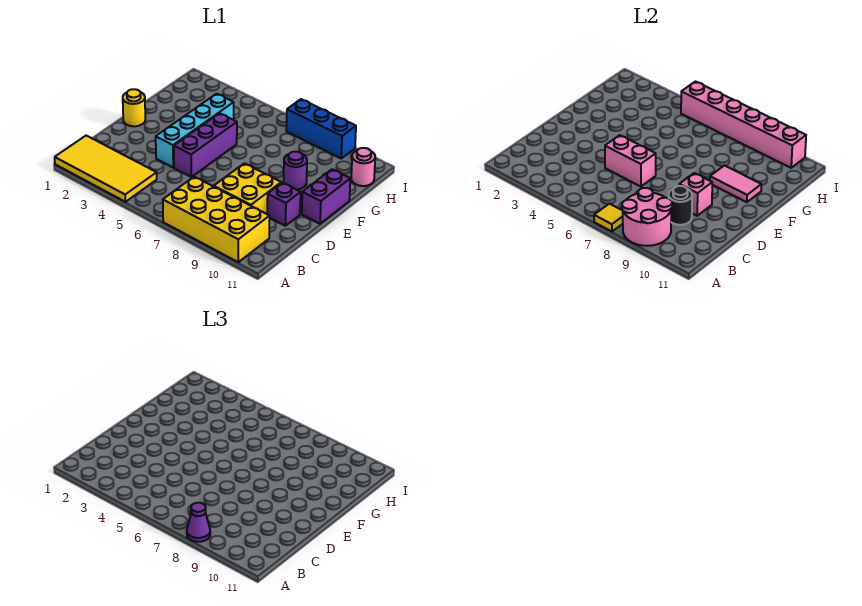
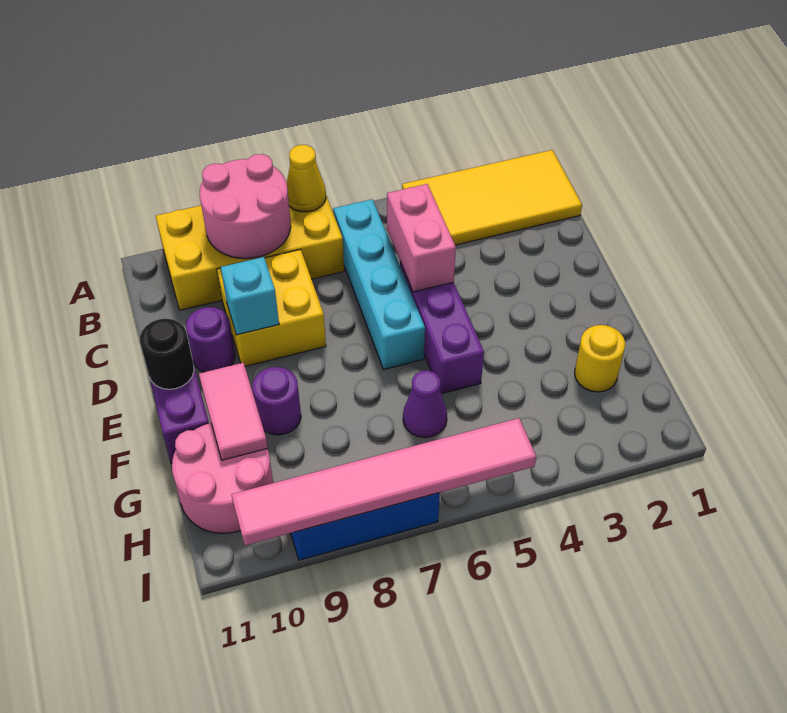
yellow tile A7 level 2 -> yellow cone A7 level 2
purple cone A8 level 3 -> purple cone G6 level 1
black round brick C9 level 2 -> black round brick E11 level 2
cyan brick D4:G4 level 1 -> cyan brick B6:E6 level 1
pink brick D5:D6 level 2 -> pink brick C5:D5 level 2
pink brick D9 level 2 -> cyan brick D9 level 2
purple brick D10 level 1 -> purple round brick D10 level 1
yellow round brick E1 level 1 -> yellow round brick G2 level 1
pink tile F9:F10 level 2 -> pink tile F10:G10 level 2
pink round brick H11 level 1 -> pink round brick G10:H11 level 1
pink brick I5:I10 level 2 -> pink tile I5:I10 level 2

